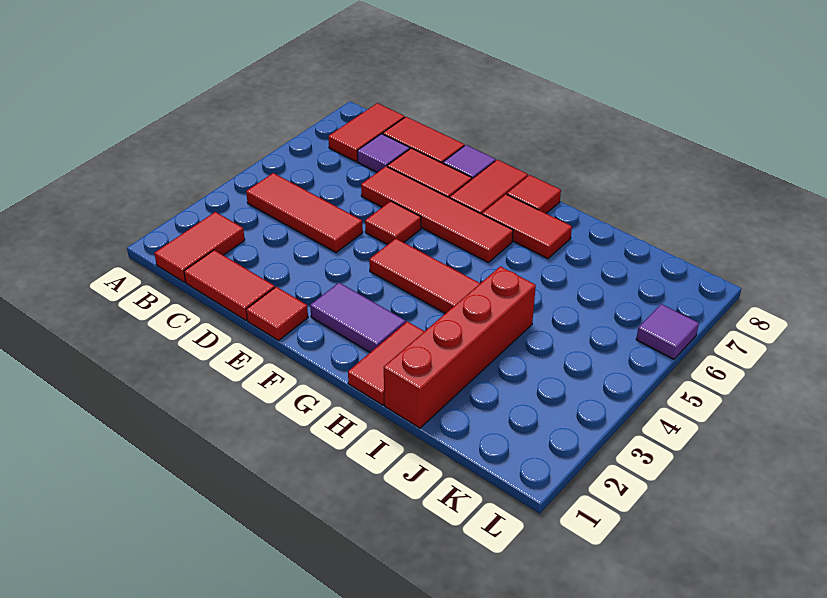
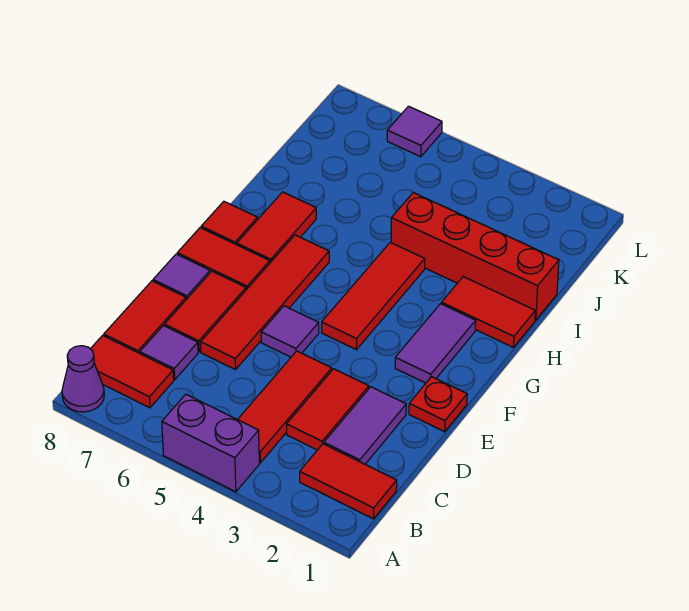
none -> purple brick A4:A5 level 1
none -> purple cone A8 level 1
red tile C1:D1 level 1 -> red tile C3:D3 level 1
none -> purple tile C2:D2 level 1
red tile E1 level 1 -> red plate E1 level 1
red tile E5 level 1 -> purple tile E5 level 1

